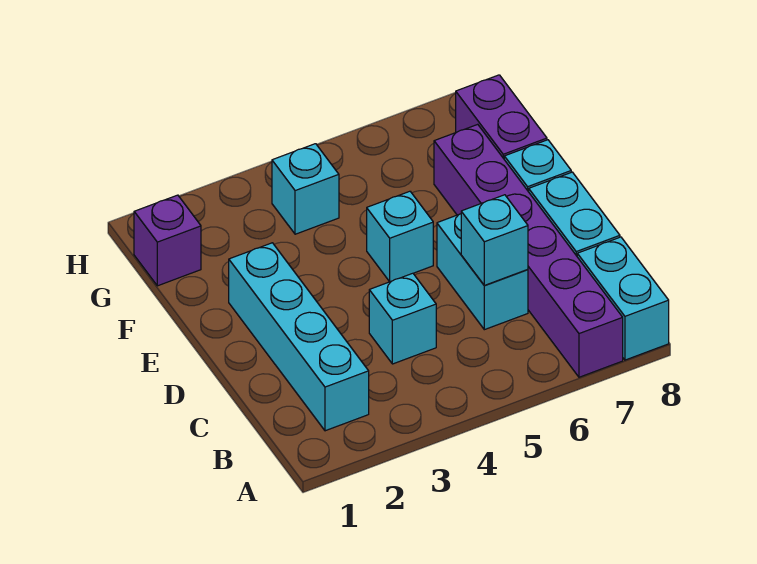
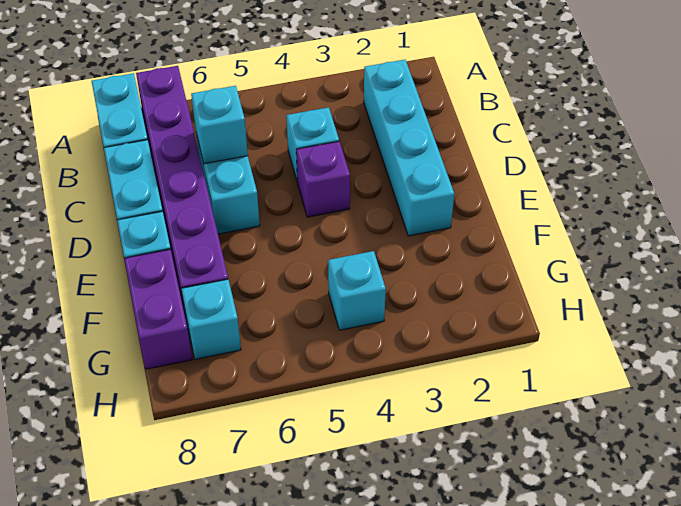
cyan brick E5 level 1 -> cyan brick G7 level 1
purple brick G1 level 1 -> purple brick D4 level 1

